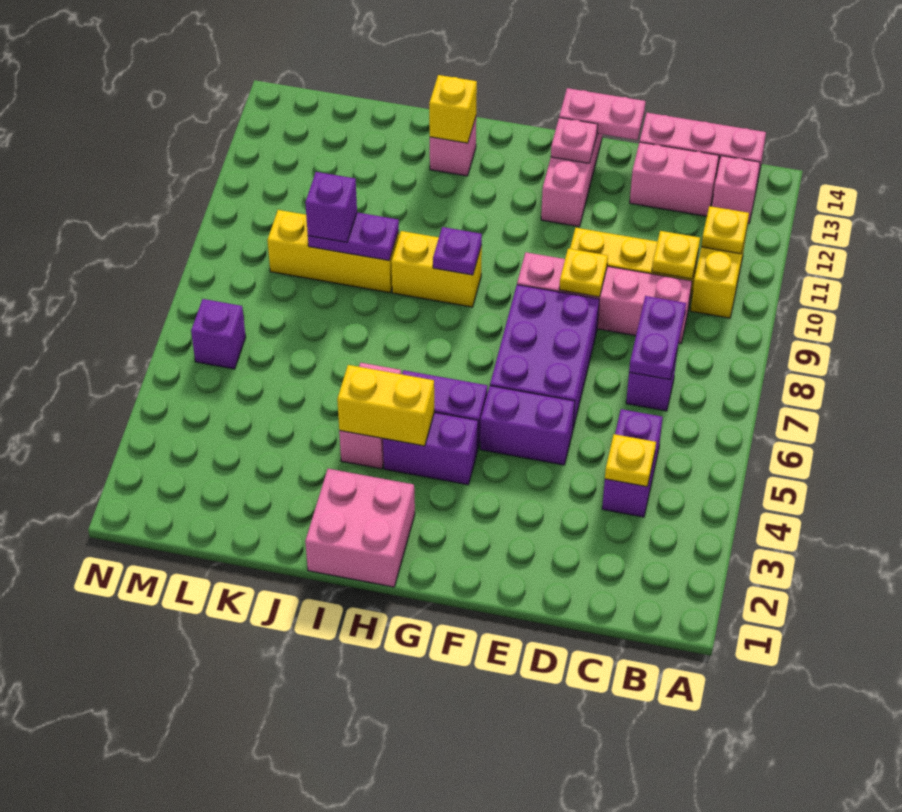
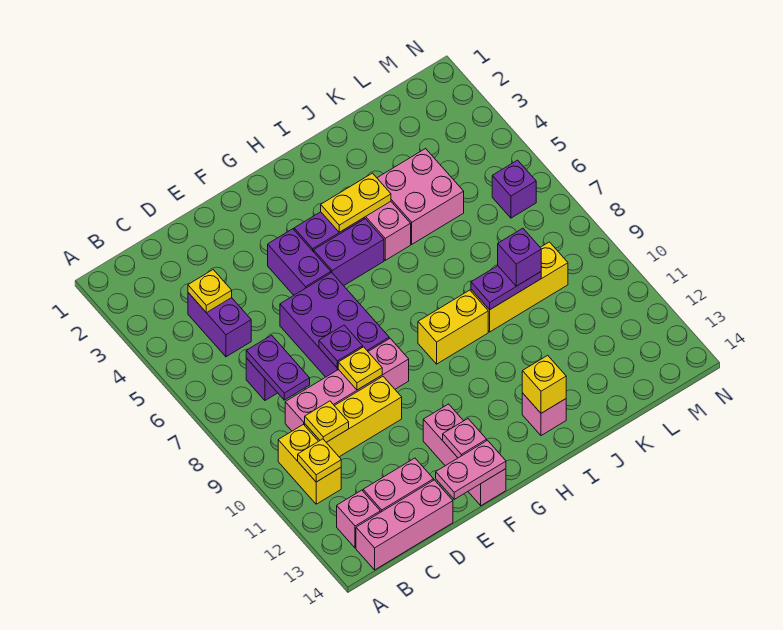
purple brick E5:F5 level 1 -> purple brick F4:F5 level 1
pink brick H1:I2 level 1 -> pink brick J4:K5 level 1
yellow brick H4:I4 level 2 -> yellow plate H4:I4 level 2
purple plate H9 level 2 -> purple plate E8 level 2

